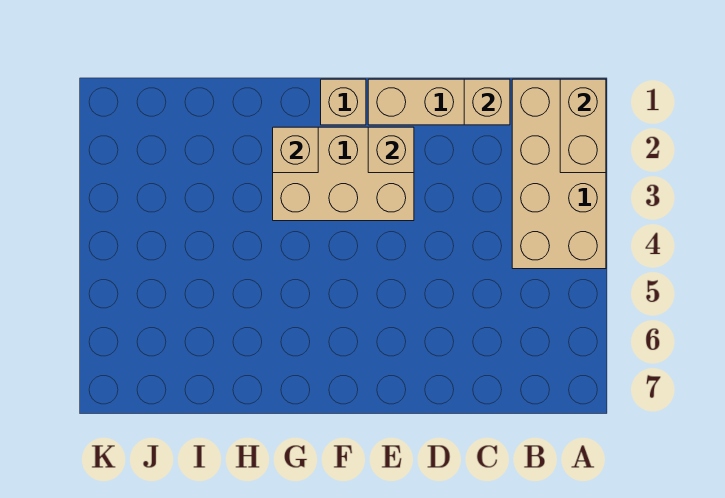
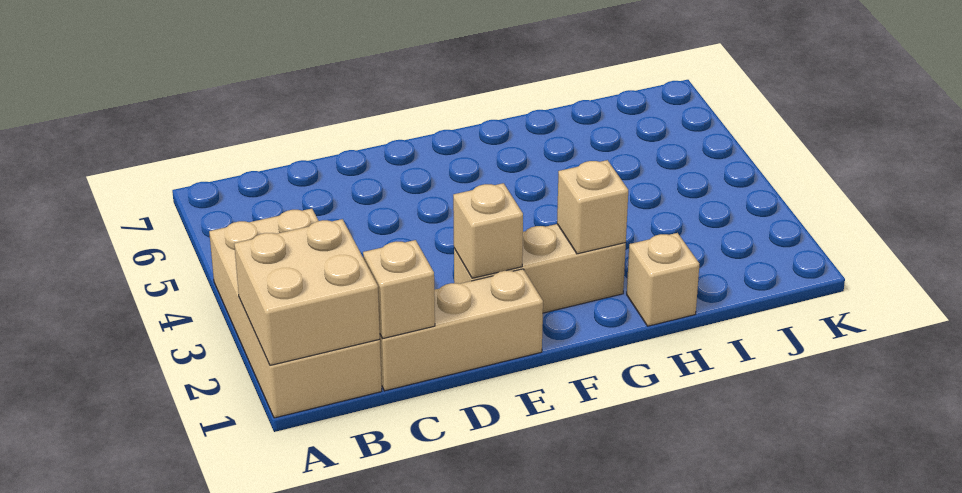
tan brick A1:A2 level 2 -> tan brick A1:B2 level 2
tan brick E2:G3 level 1 -> tan brick E2:G2 level 1
tan brick F1 level 1 -> tan brick H1 level 1

